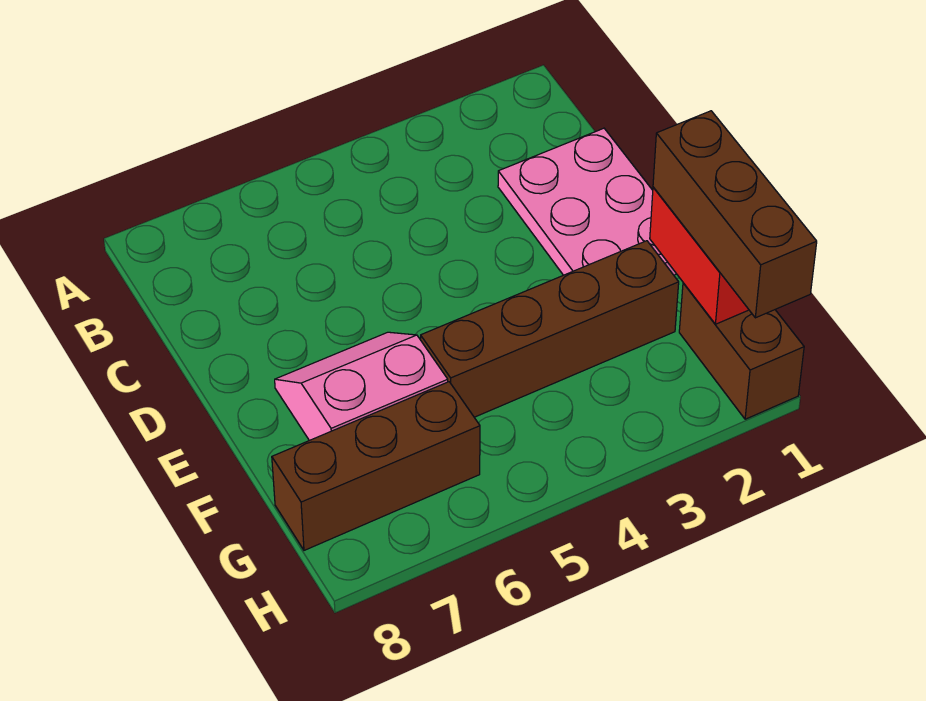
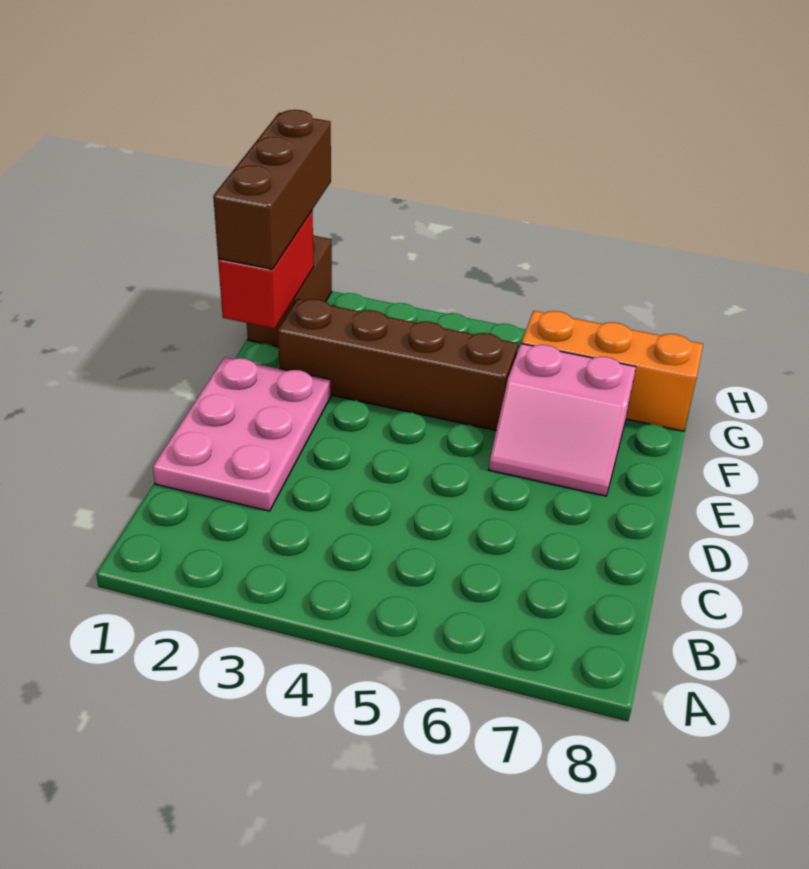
brown brick G6:G8 level 1 -> orange brick G6:G8 level 1

